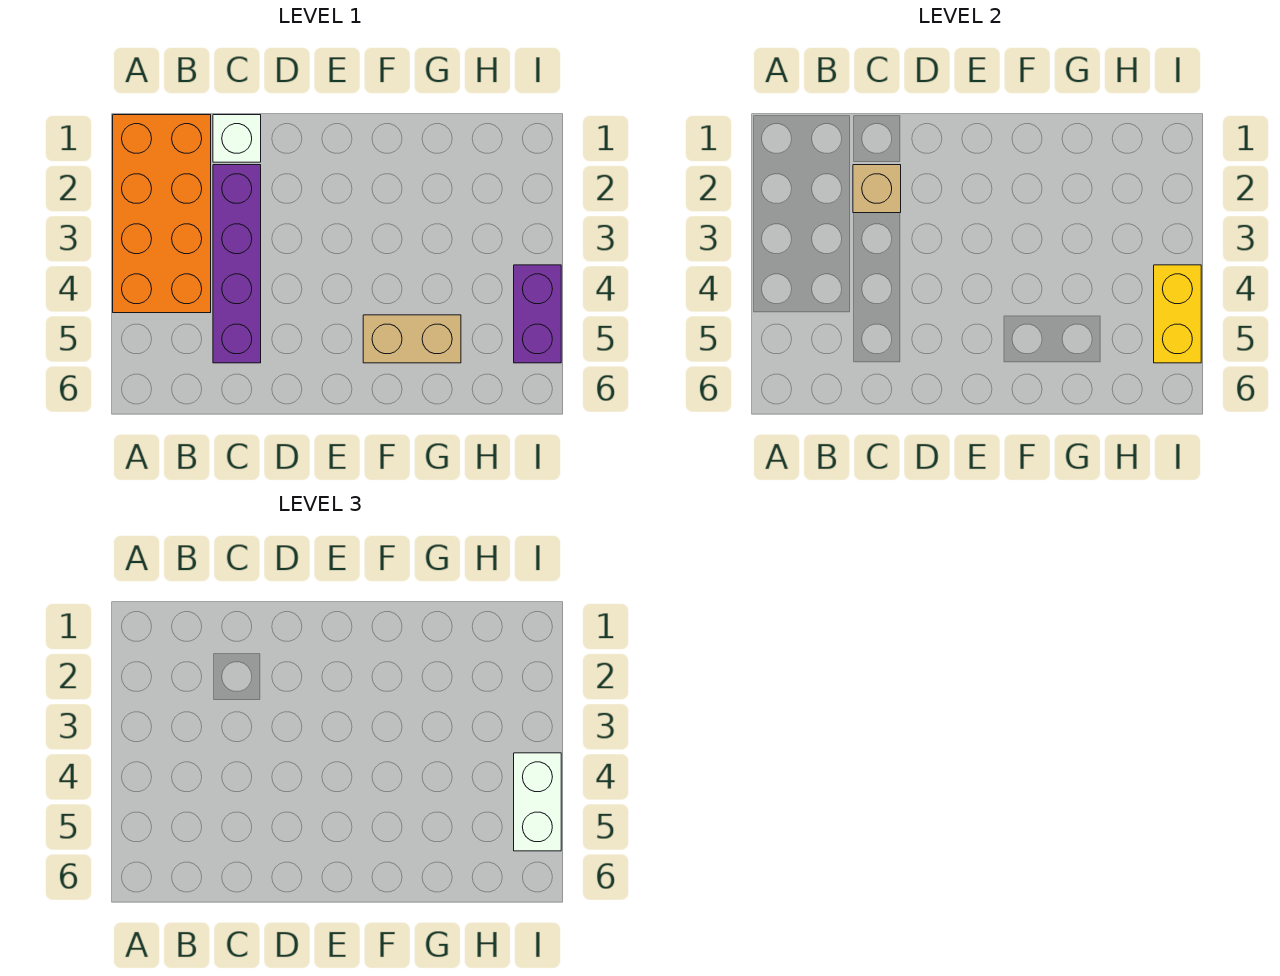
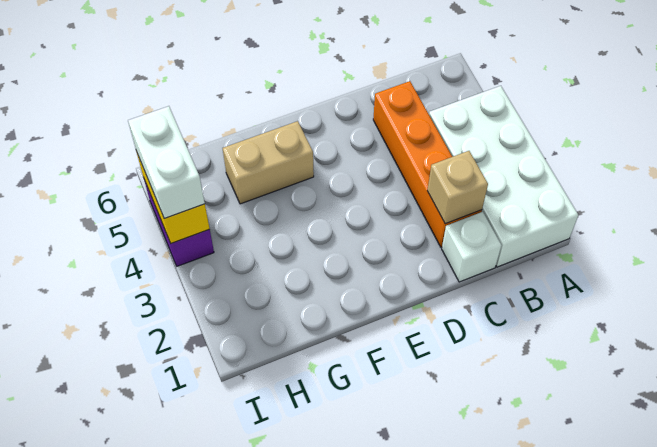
orange brick A1:B4 level 1 -> white brick A1:B4 level 1
purple brick C2:C5 level 1 -> orange brick C2:C5 level 1

